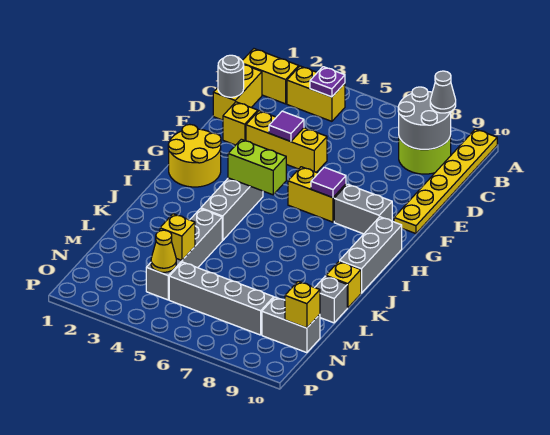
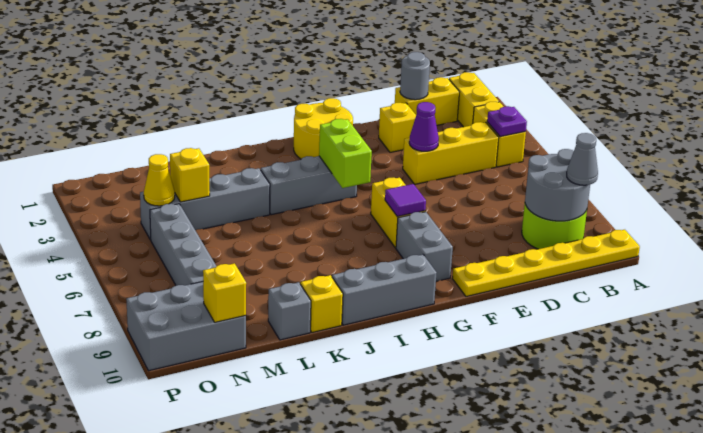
yellow brick E3:E5 level 1 -> yellow brick C4:E4 level 1
purple tile E4 level 2 -> purple cone E4 level 2
grey brick N9:N10 level 1 -> grey brick N9:P10 level 1

